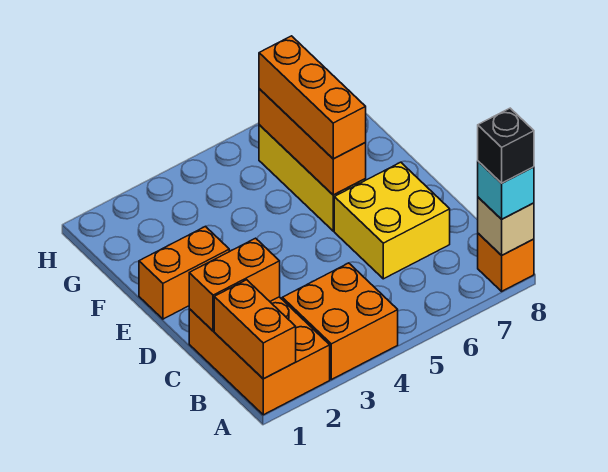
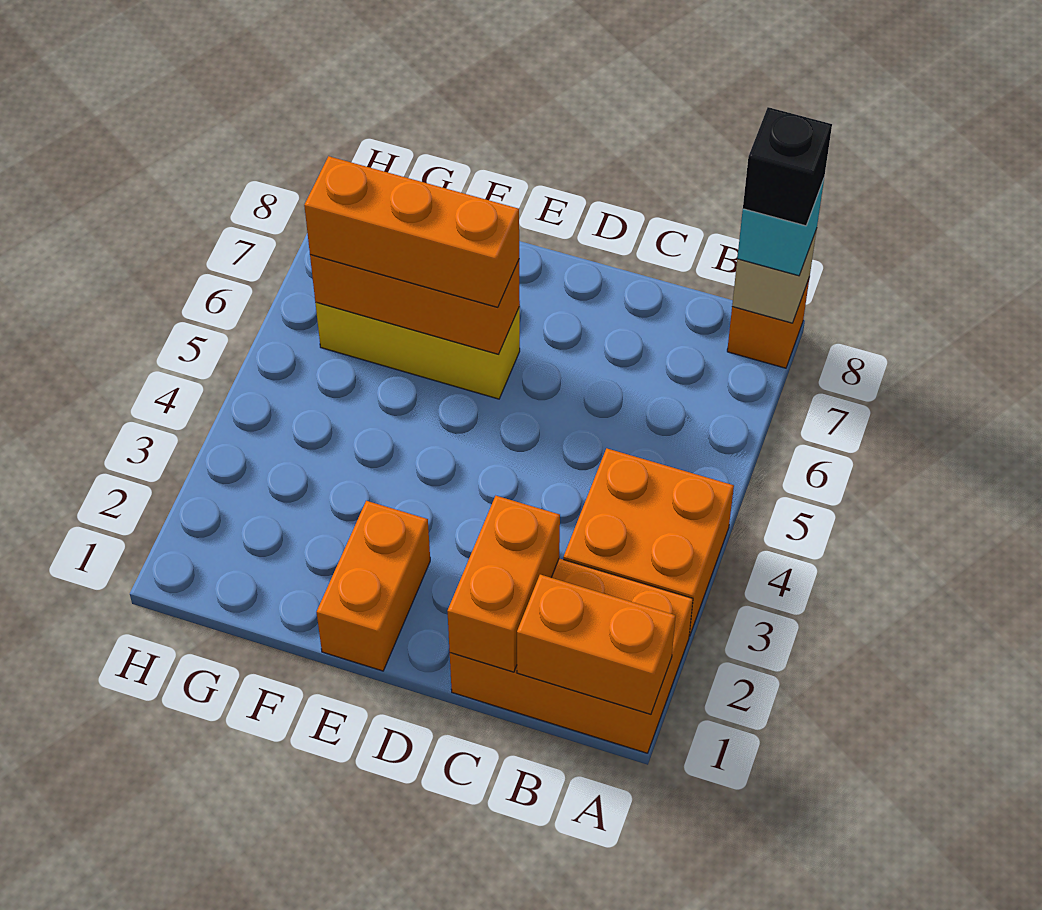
yellow brick C6:D7 level 1 -> none

